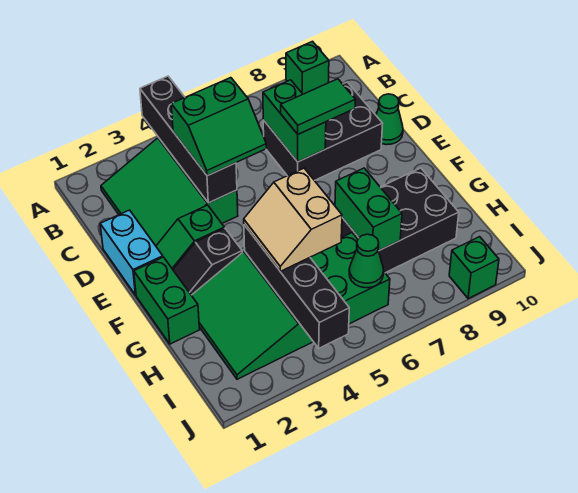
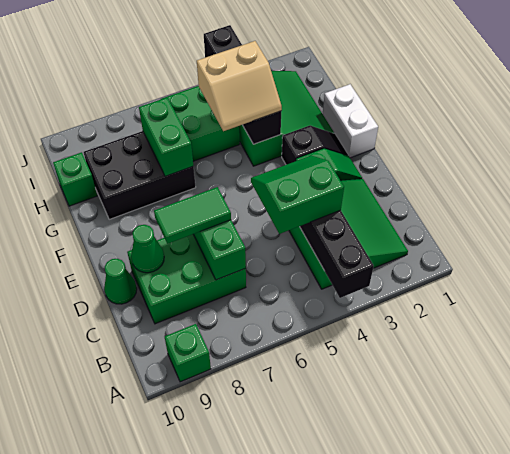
black brick C7:D9 level 1 -> green brick C7:D9 level 1
cyan brick D1:E1 level 1 -> none
green brick F1:G1 level 1 -> white brick F1:G1 level 1
tan slope G4:H5 level 3 top 5 -> tan slope G4:H5 level 3 top H
green cone I6 level 2 -> green cone D9 level 2
green brick J9 level 1 -> green brick H10 level 1

